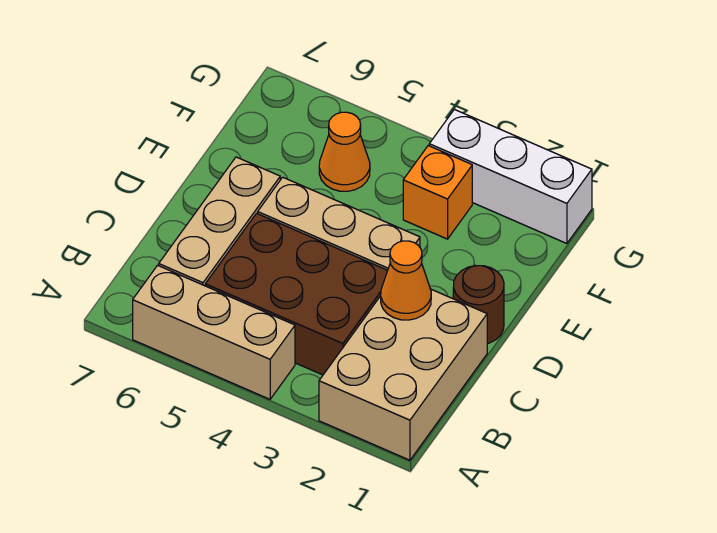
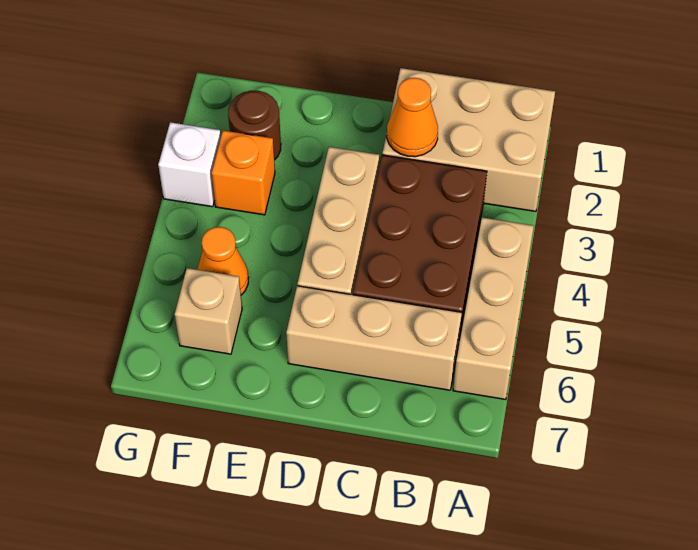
brown round brick D1 level 1 -> brown round brick F2 level 1
none -> tan brick F6 level 1
white brick G1:G3 level 1 -> white brick G3 level 1

